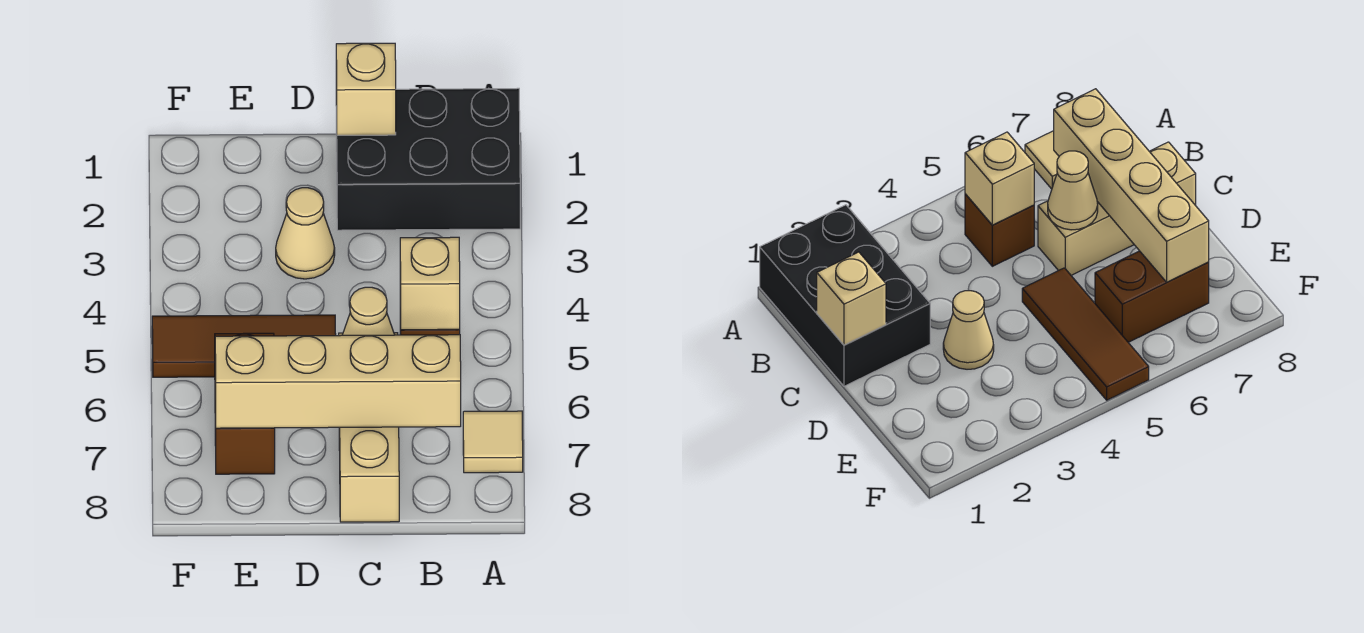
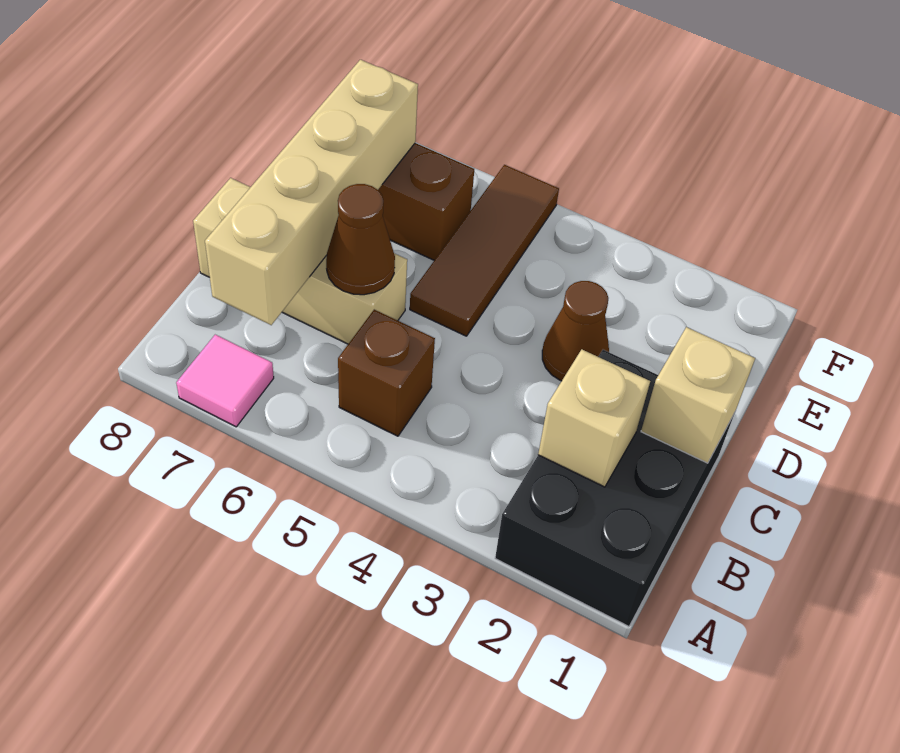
tan tile A7 level 1 -> pink tile A7 level 1
tan brick B5 level 2 -> tan brick B2 level 2
tan cone C6 level 2 -> brown cone C6 level 2
tan cone D3 level 1 -> brown cone D3 level 1

